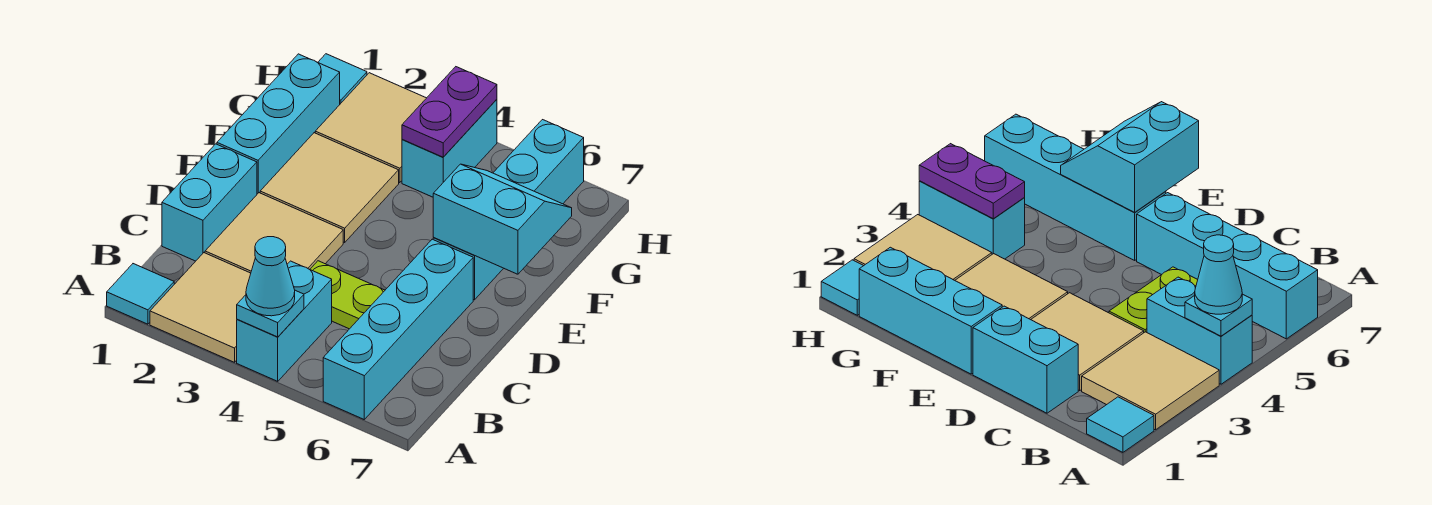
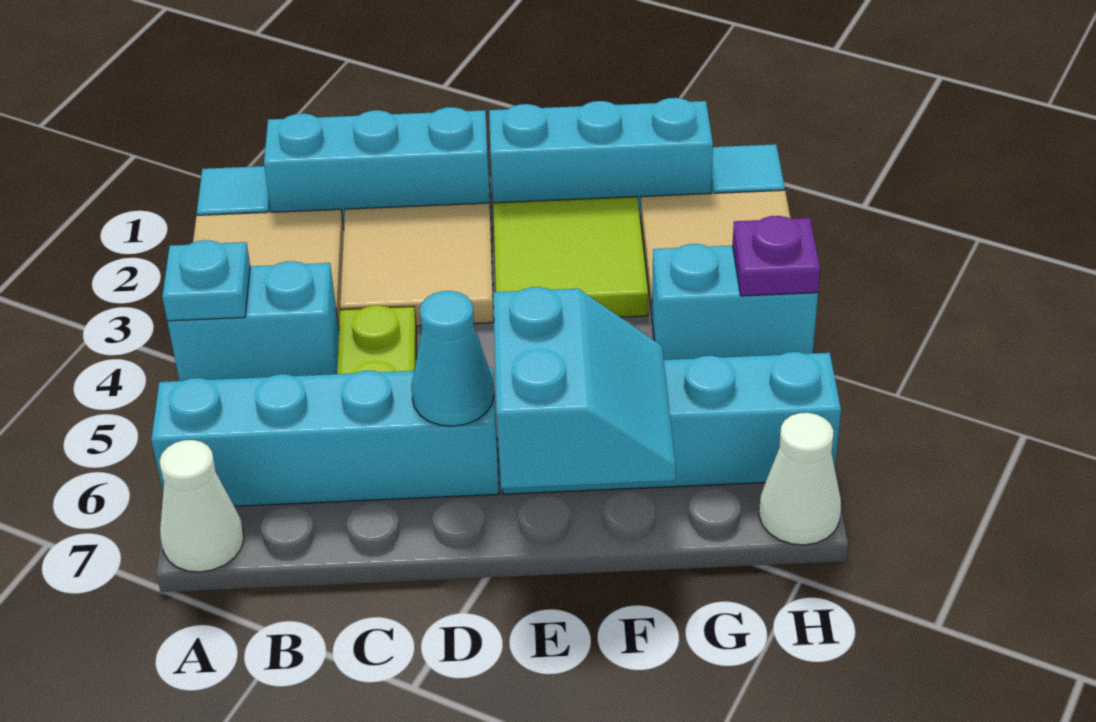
cyan cone A4 level 3 -> cyan cone D6 level 2
none -> white cone A7 level 1
cyan brick C1:D1 level 1 -> cyan brick B1:D1 level 1
tan tile E2:F3 level 1 -> lime tile E2:F3 level 1
purple plate G4:H4 level 2 -> purple plate H4 level 2
none -> white cone H7 level 1

